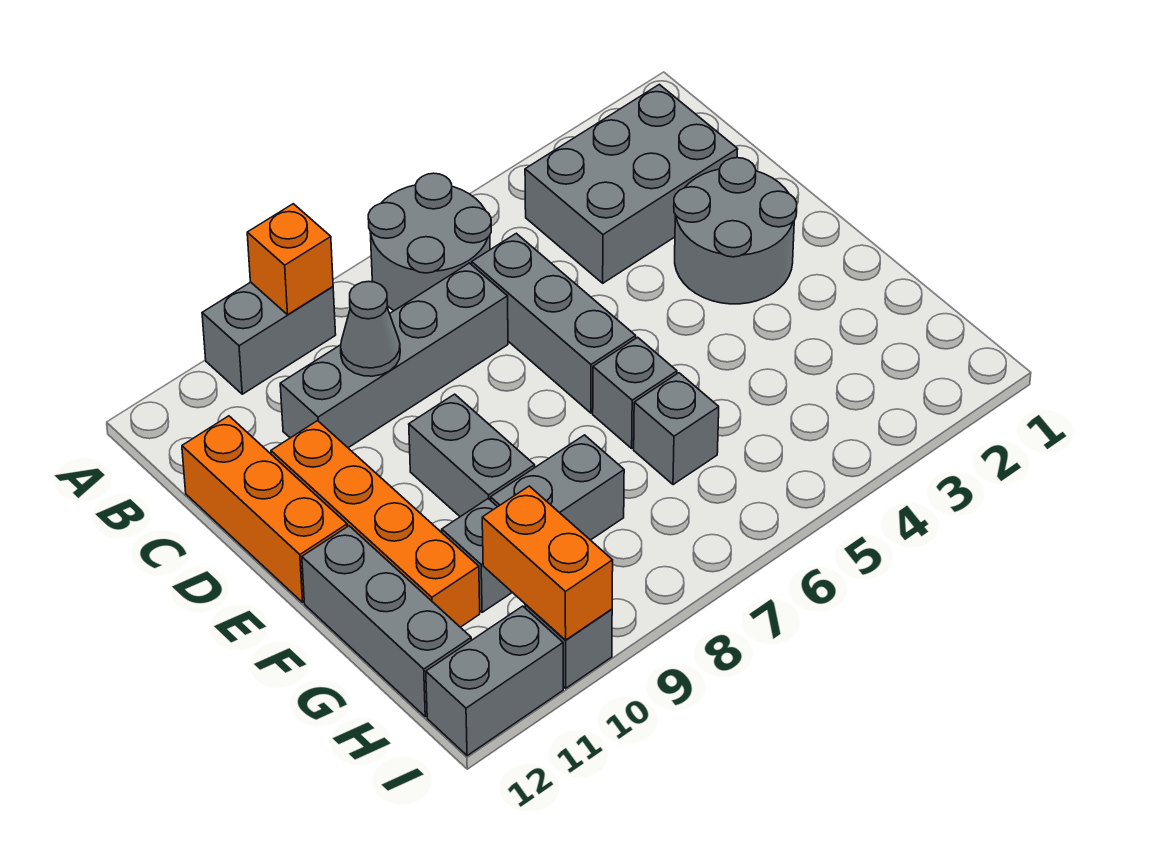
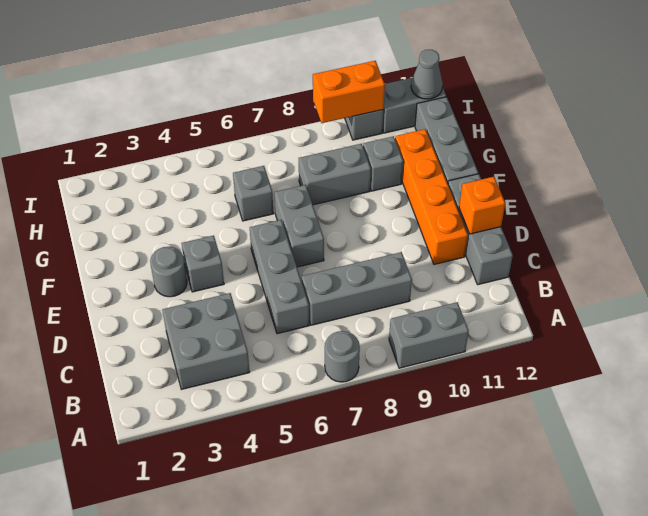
grey round brick A6:B7 level 1 -> grey round brick A7 level 1
orange brick A9 level 2 -> orange brick D12 level 2
grey brick B2:C4 level 1 -> grey brick B3:C4 level 1
grey brick C7:C10 level 1 -> grey brick C7:C9 level 1
grey cone C9 level 2 -> grey cone I12 level 2
orange brick C12:E12 level 1 -> grey brick C12:E12 level 1
grey round brick D2:E3 level 1 -> grey round brick E3 level 1
grey brick E9:F9 level 1 -> grey brick E7:F7 level 1
grey brick F6 level 1 -> grey brick E4 level 1
orange brick H10:I10 level 2 -> orange brick I9:I10 level 2

